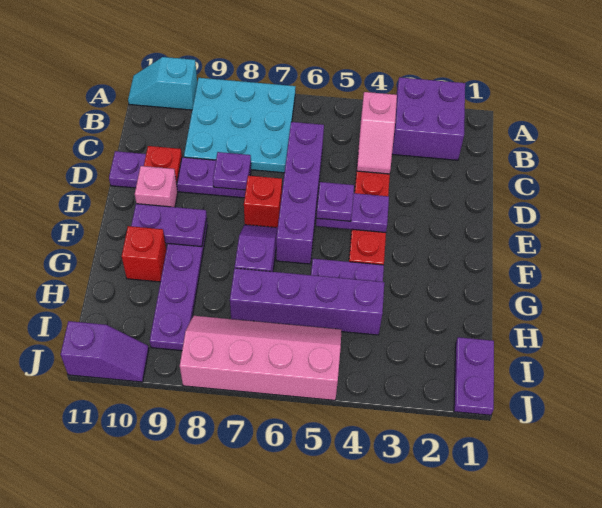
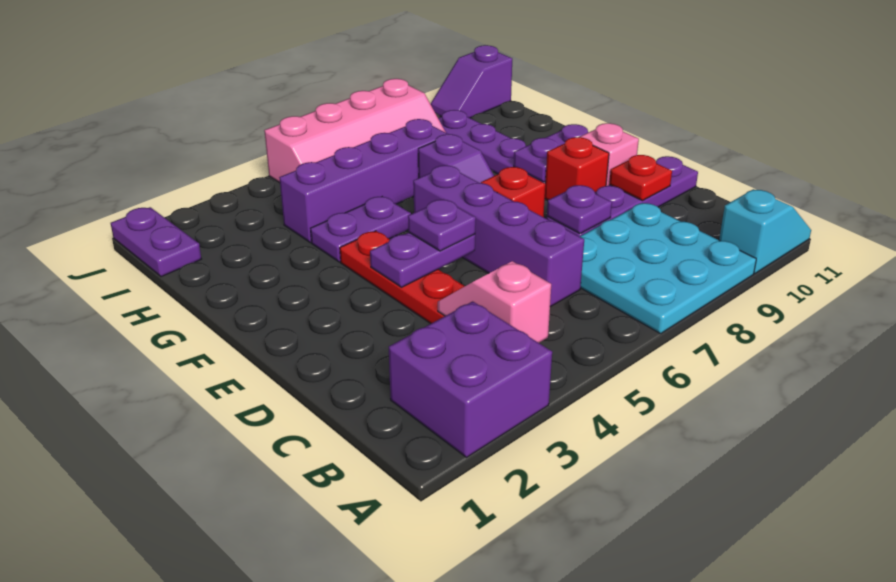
red brick G10 level 1 -> red brick E9 level 1

